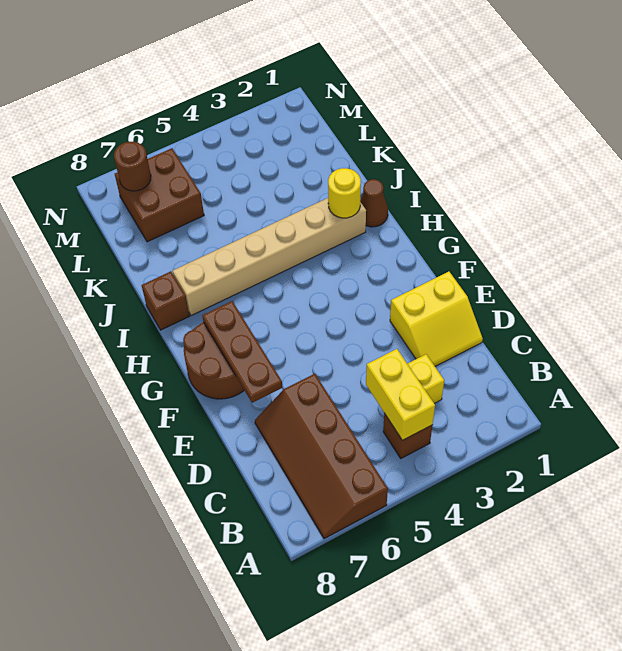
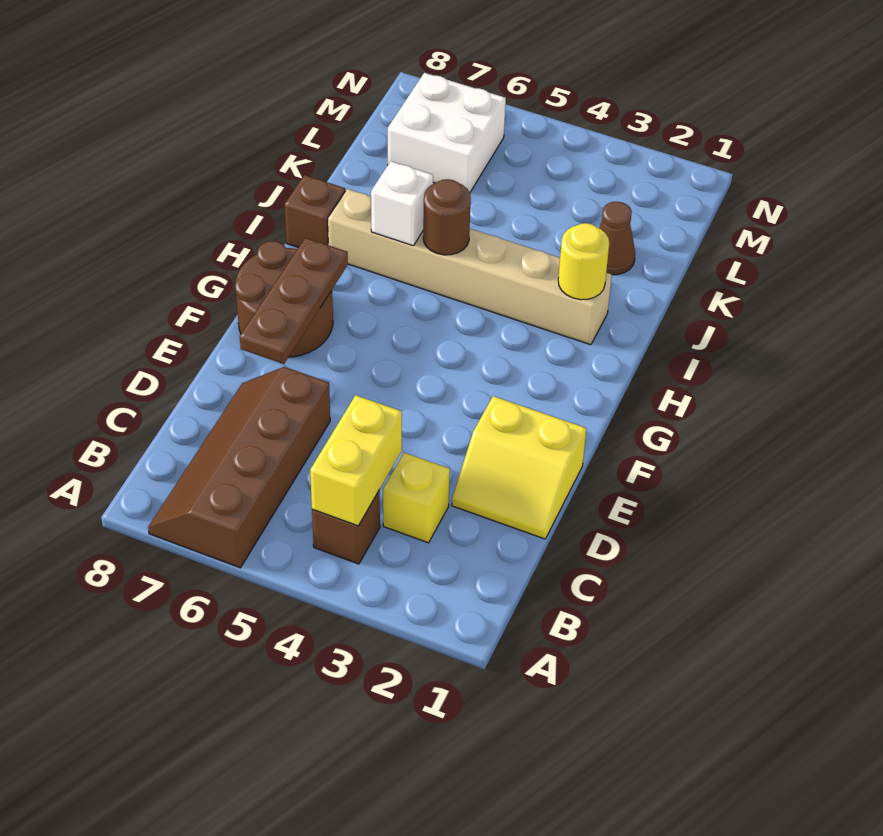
brown cone I1 level 1 -> brown cone K2 level 1
none -> white brick I6 level 2
brown brick L6:M7 level 1 -> white brick L6:M7 level 1
brown round brick M7 level 2 -> brown round brick I5 level 2

